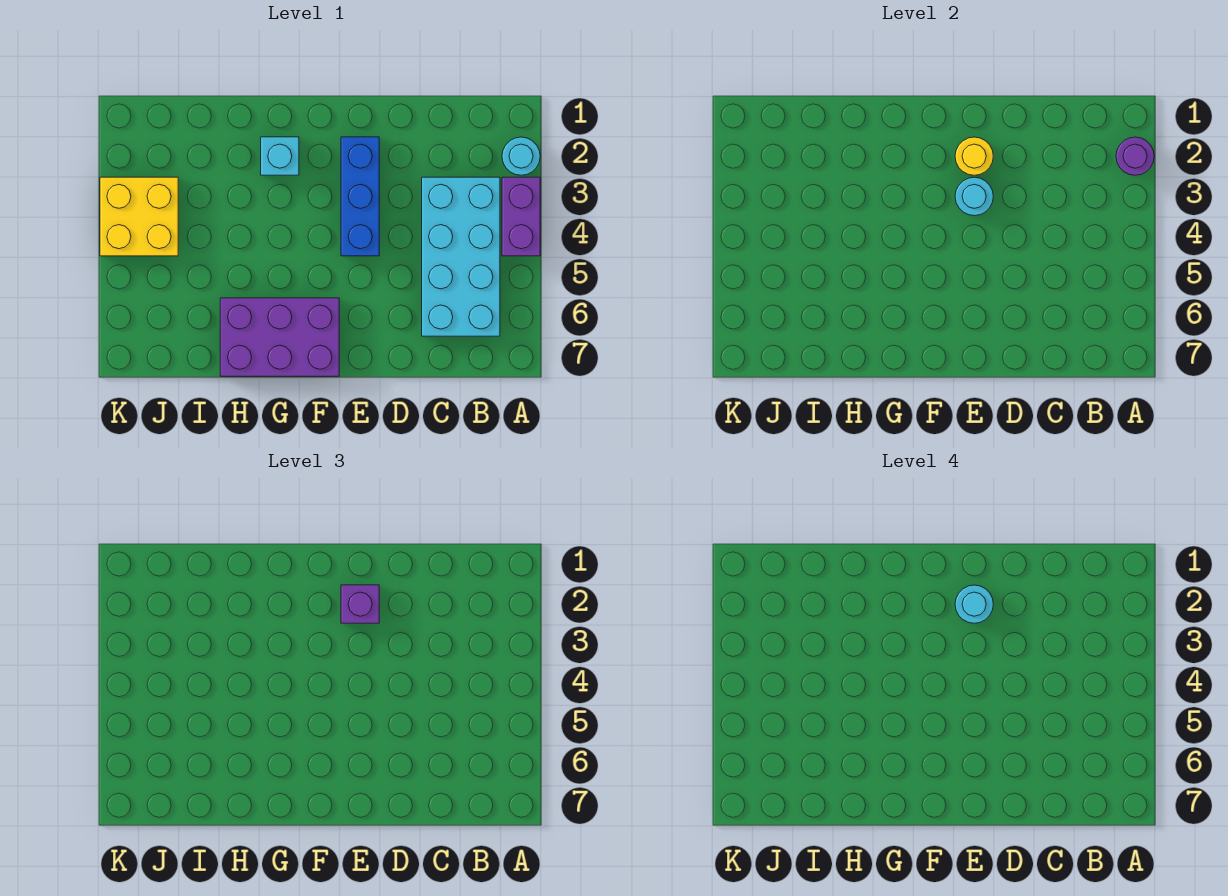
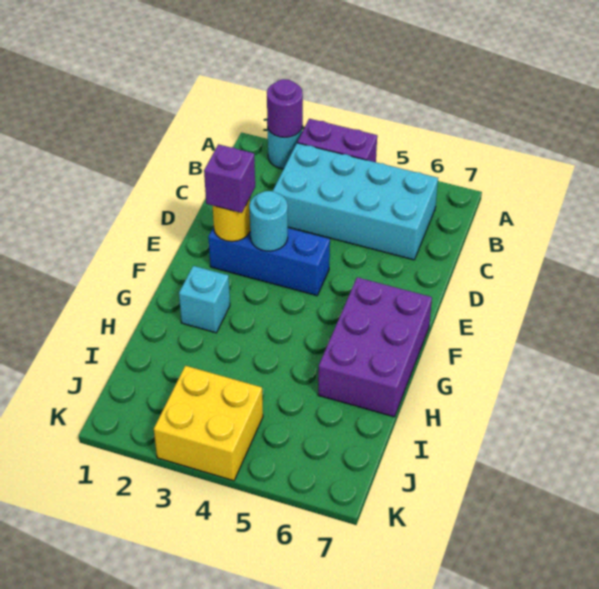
cyan round brick E2 level 4 -> none

